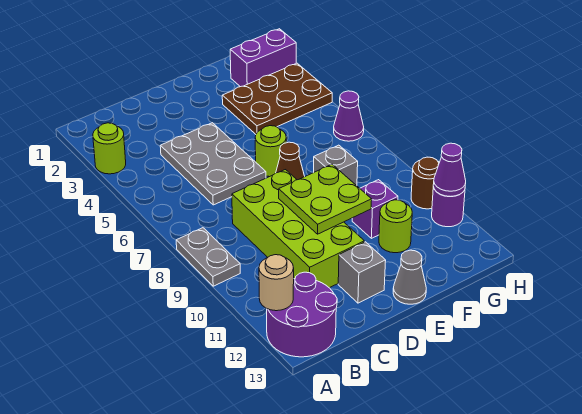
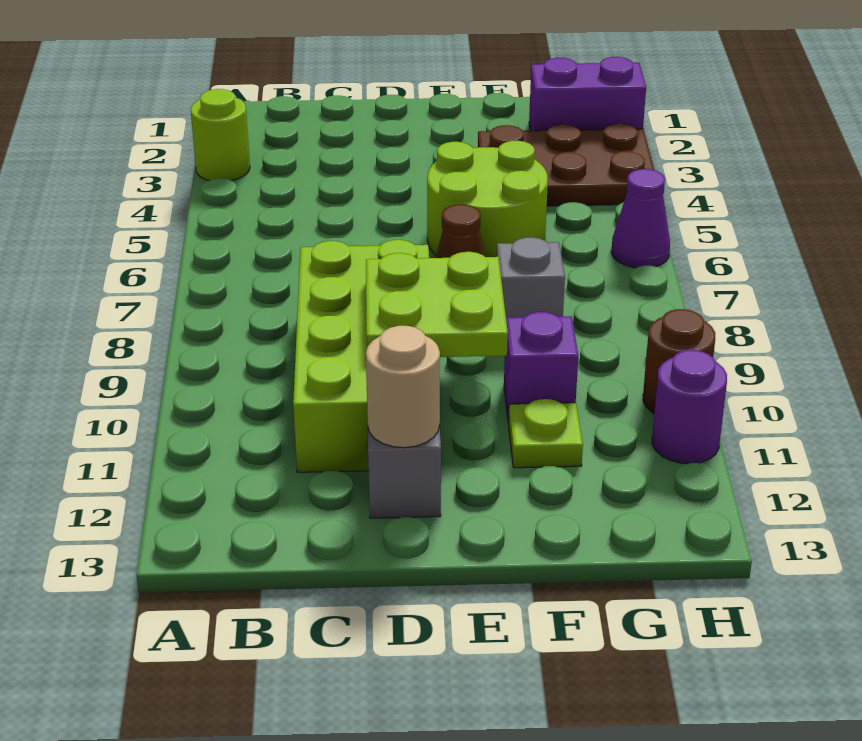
grey plate A8:A9 level 1 -> none
purple round brick A12:B13 level 1 -> none
tan round brick A12 level 2 -> tan round brick D12 level 2
grey plate C4:D6 level 1 -> none
lime round brick E6 level 1 -> lime round brick E5:F6 level 1
grey cone E13 level 1 -> none
lime round brick F11 level 1 -> lime plate F11 level 1
purple cone H11 level 2 -> none

